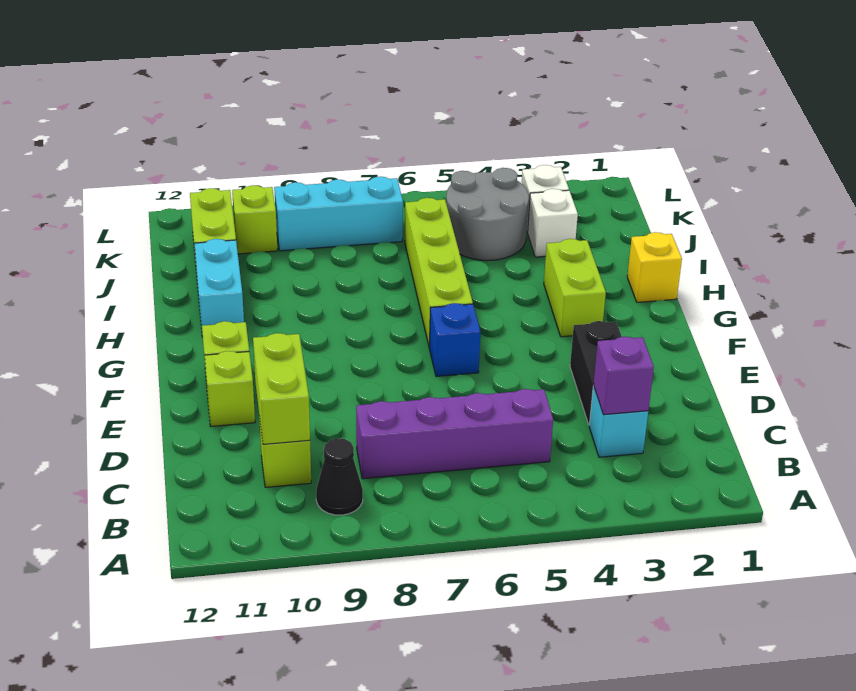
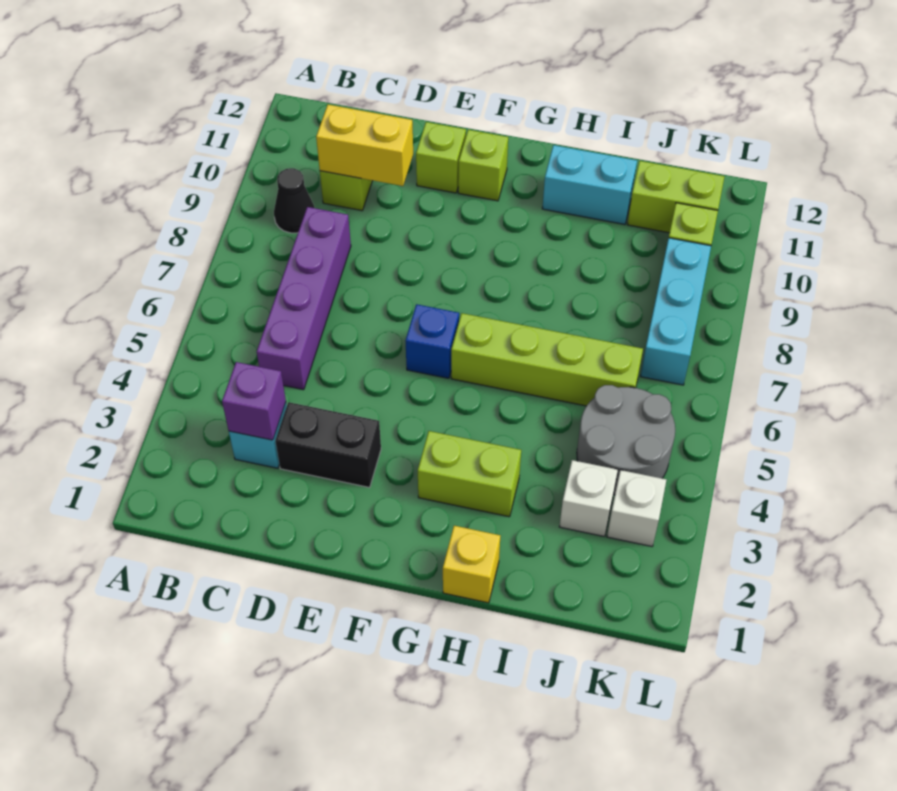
lime brick C10:D10 level 2 -> yellow brick C10:D10 level 2

